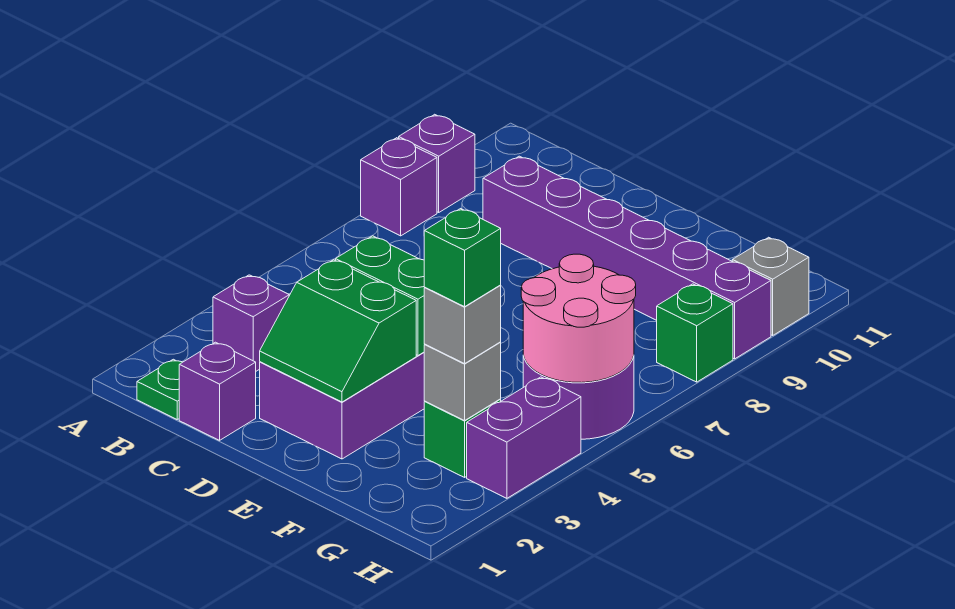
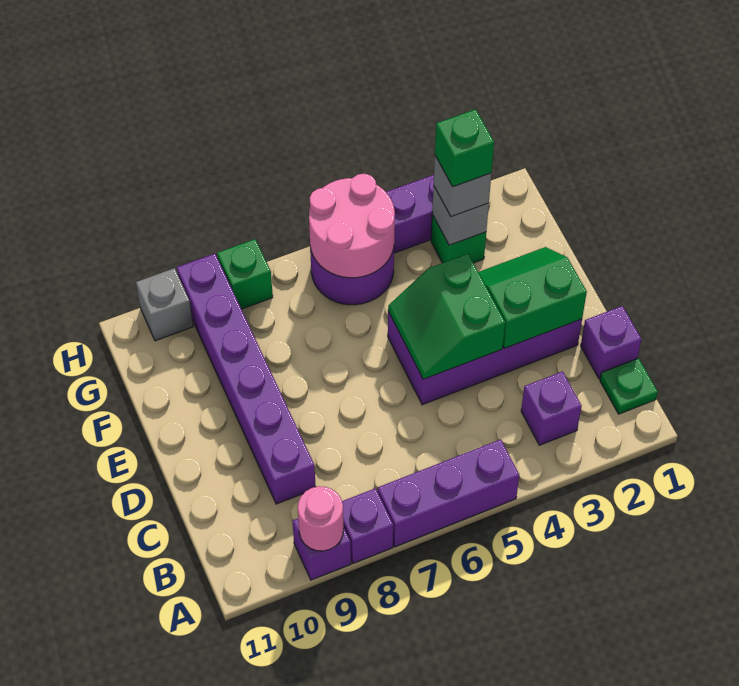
none -> purple brick A5:A7 level 1
none -> pink round brick A9 level 2
green slope D2:E3 level 2 top 3 -> green slope D2:E3 level 2 top D

